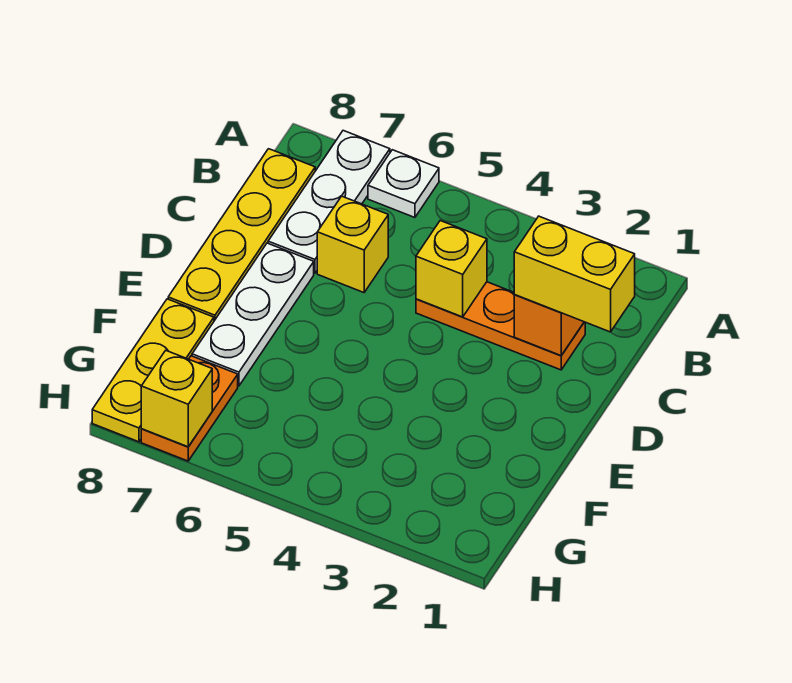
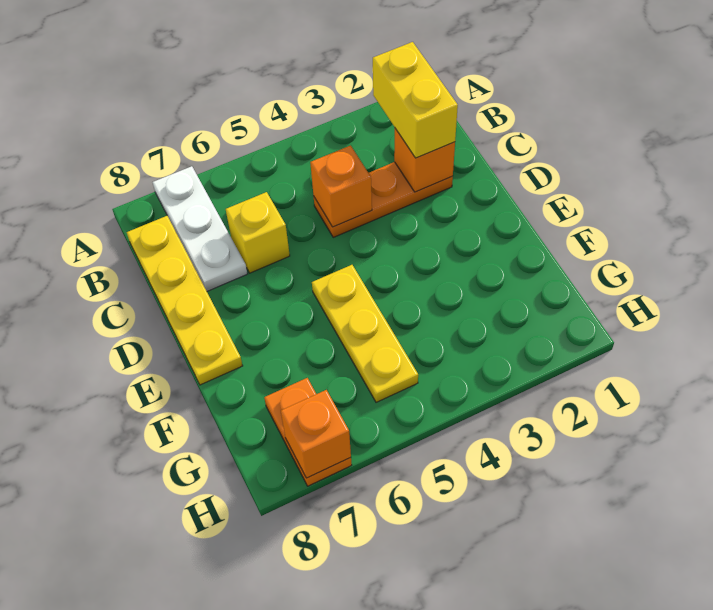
white plate A6 level 1 -> none
yellow brick C1:C2 level 3 -> yellow brick B2:C2 level 3
yellow brick C4 level 2 -> orange brick C4 level 2
white plate D7:F7 level 1 -> none
yellow plate F8:H8 level 1 -> yellow plate E5:G5 level 1
yellow brick H7 level 2 -> orange brick H7 level 2

